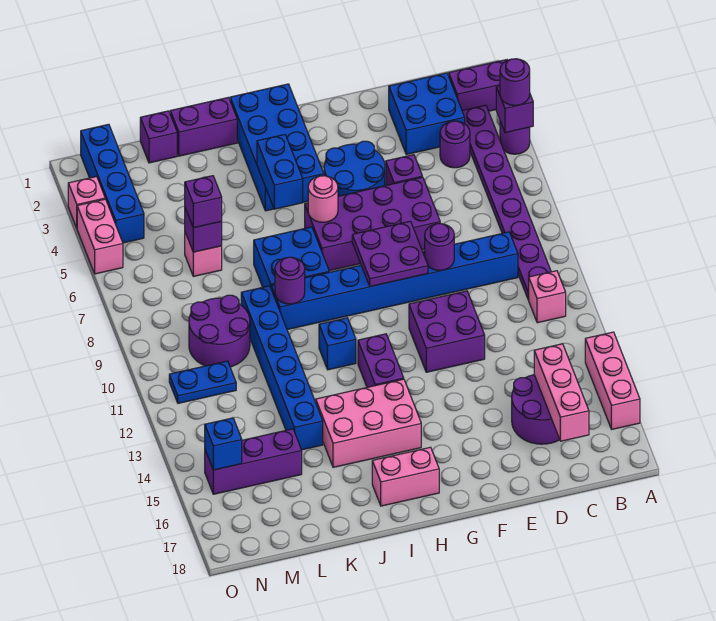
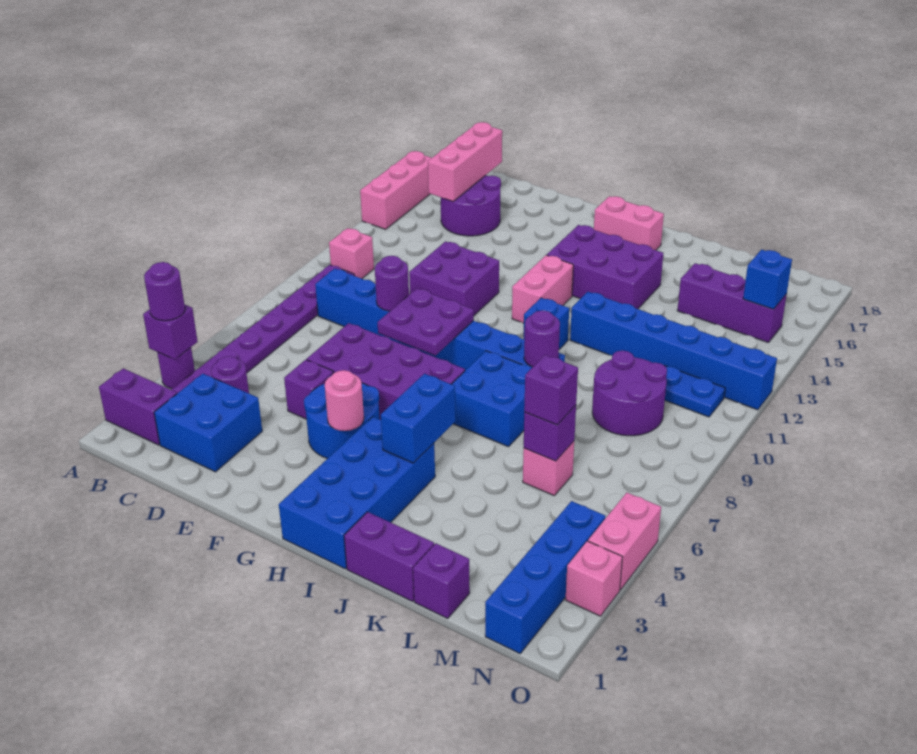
pink round brick H6 level 2 -> pink round brick G4 level 2
purple brick H12:H13 level 1 -> pink brick H12:H13 level 1
pink brick H14:J15 level 1 -> purple brick H14:J15 level 1
blue brick K9:K14 level 1 -> blue brick J12:O12 level 1

